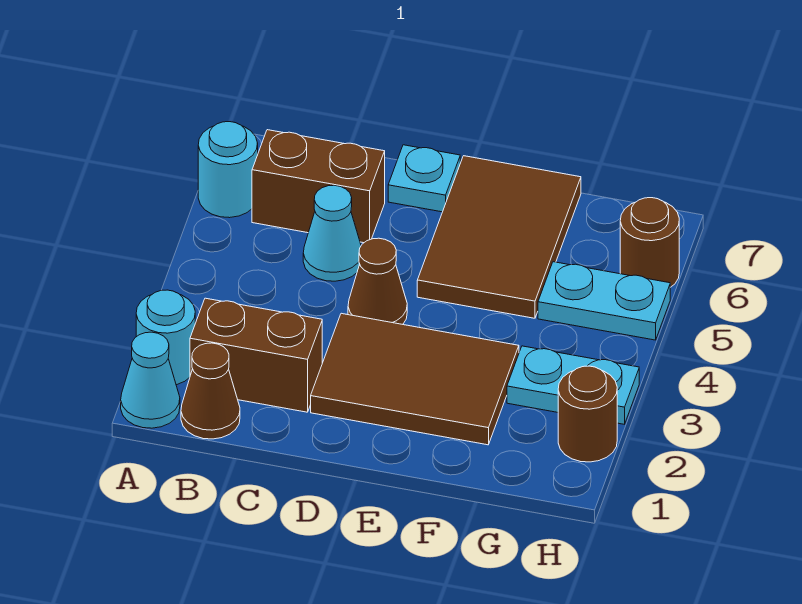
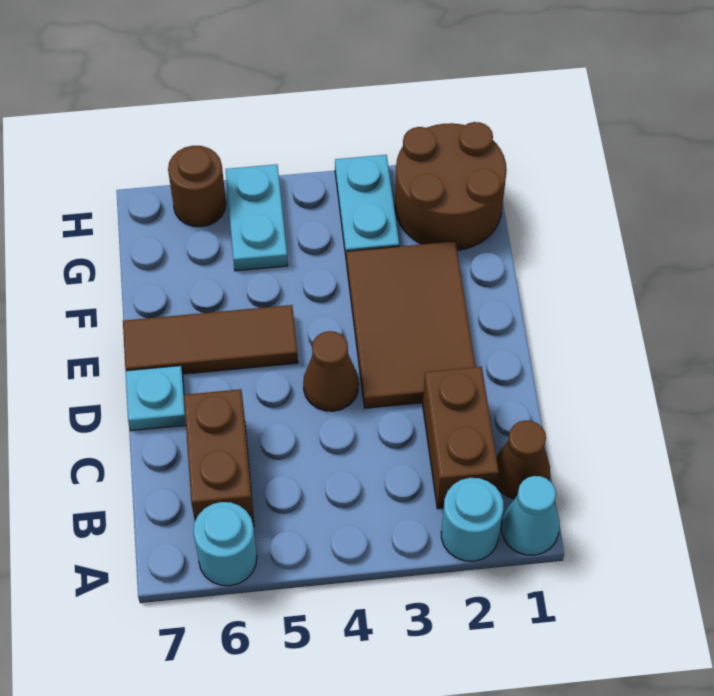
cyan cone C5 level 1 -> none
brown tile E5:F7 level 1 -> brown tile E5:E7 level 1
brown round brick H2 level 1 -> brown round brick G1:H2 level 1

